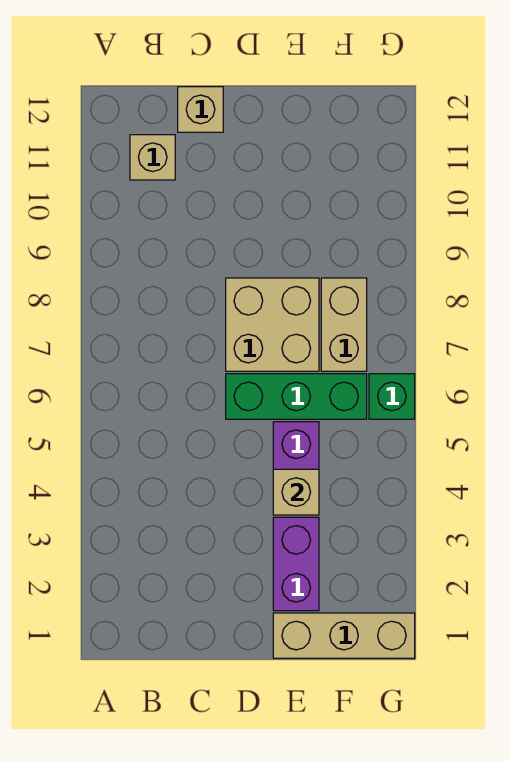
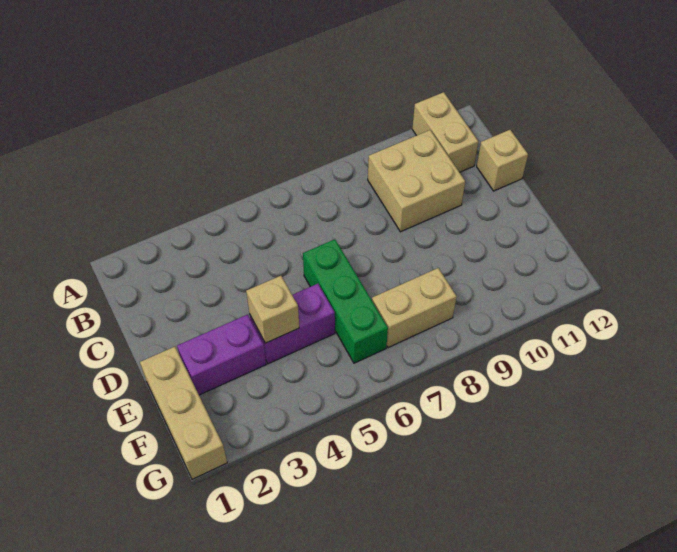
tan brick B11 level 1 -> tan brick A11:B11 level 1
tan brick D7:E8 level 1 -> tan brick B9:C10 level 1
green brick G6 level 1 -> none

